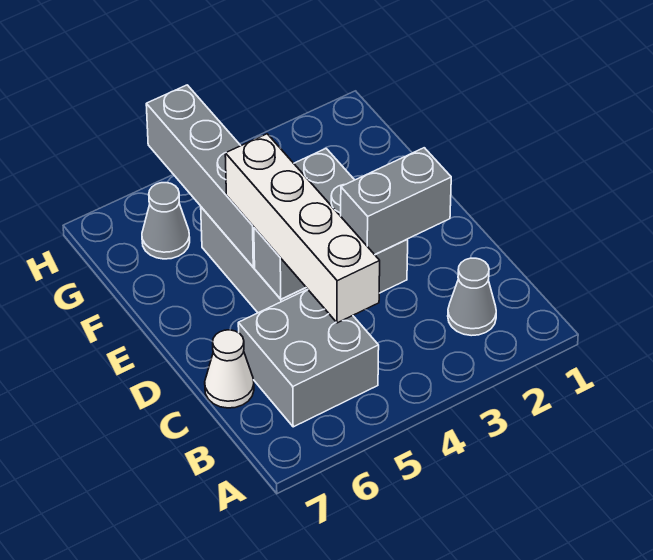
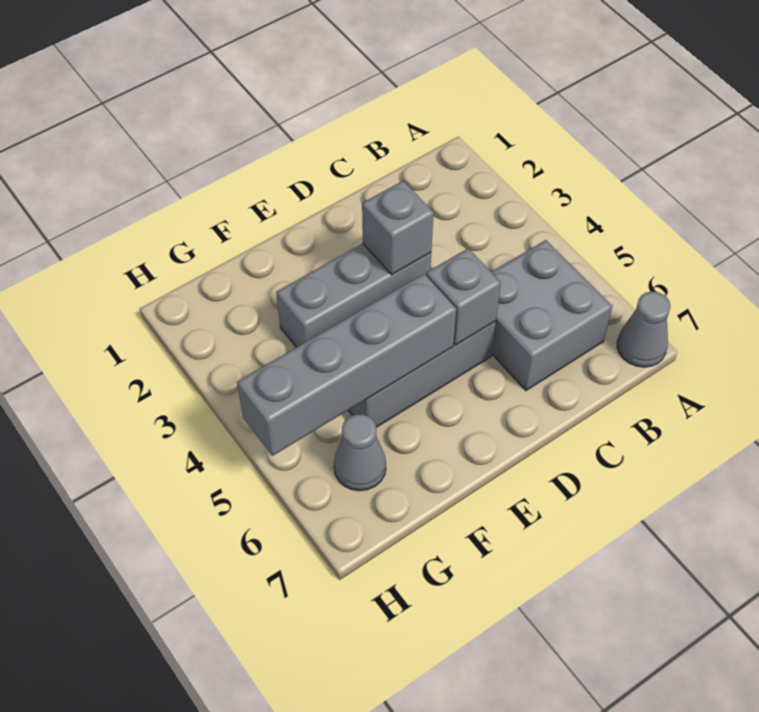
grey cone B2 level 1 -> grey cone A7 level 1
white brick B5:E5 level 3 -> none
white cone C7 level 1 -> none
grey brick D2:D3 level 2 -> grey brick D3 level 2

